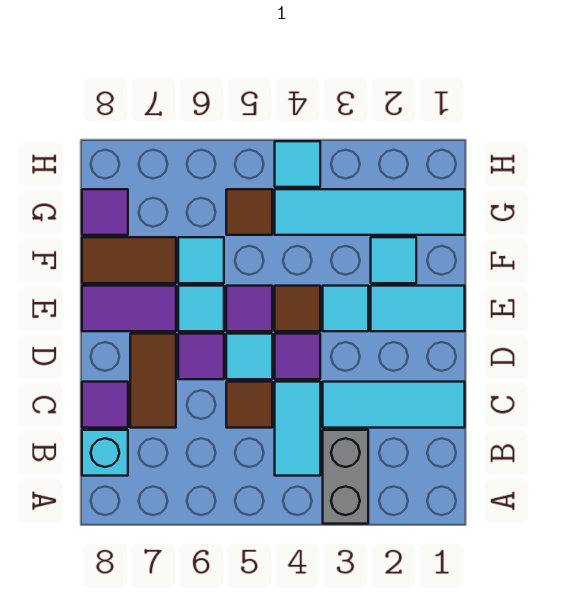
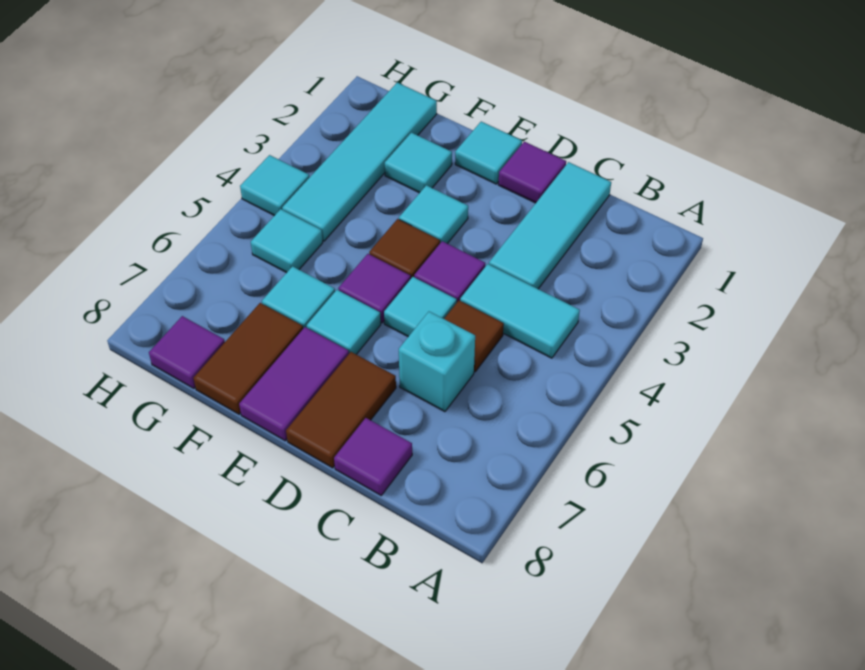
grey brick A3:B3 level 1 -> none
cyan brick B8 level 1 -> cyan brick C6 level 1
brown tile C7:D7 level 1 -> brown tile D7:D8 level 1
purple tile D6 level 1 -> purple tile D1 level 1
cyan tile E1:E2 level 1 -> cyan tile E1 level 1
brown tile G5 level 1 -> cyan tile G5 level 1

